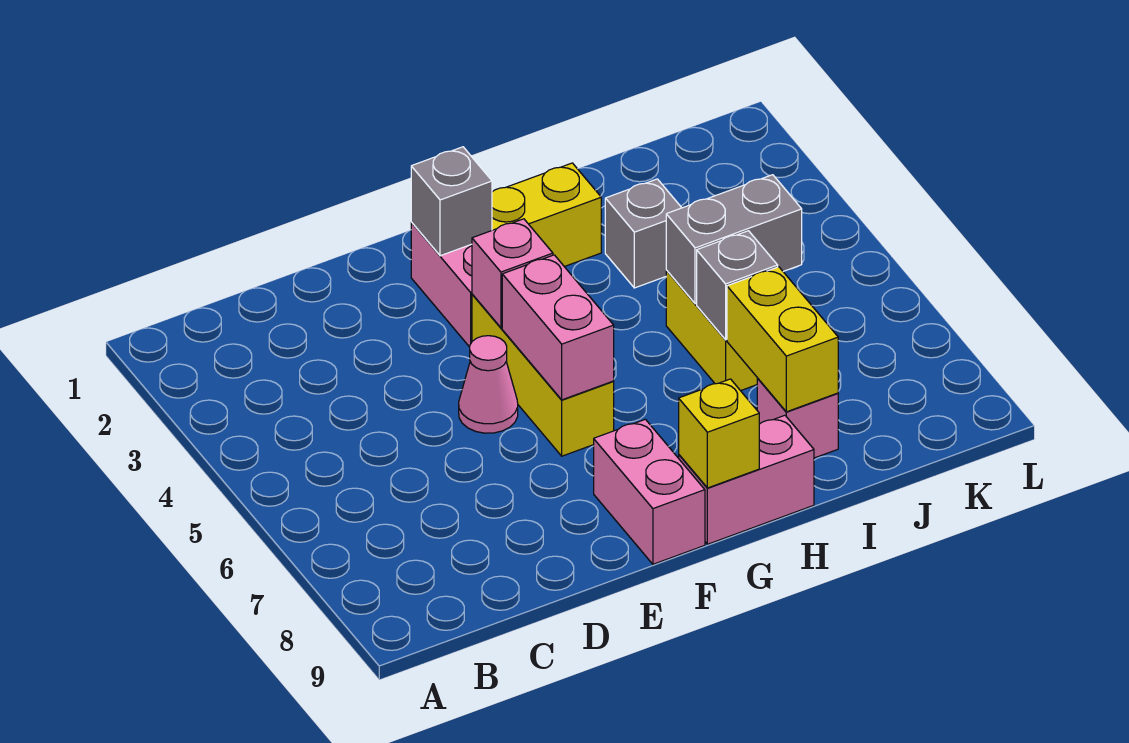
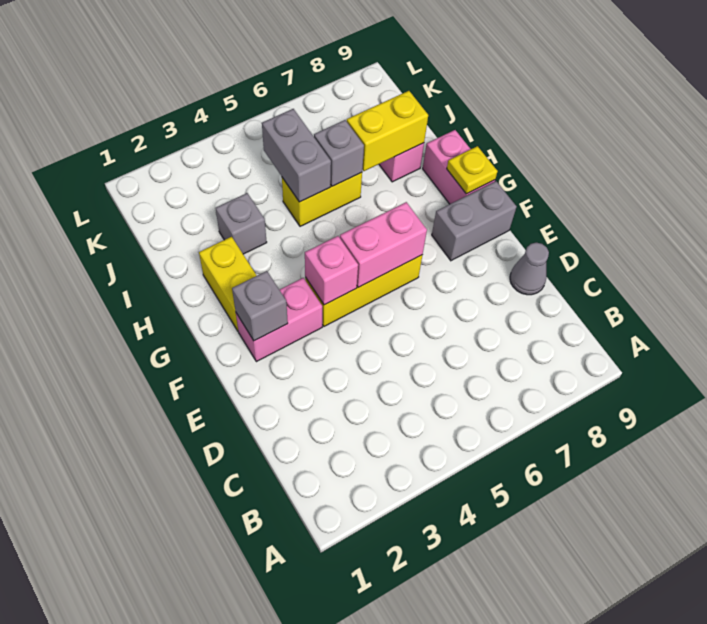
none -> grey cone D9 level 1
pink cone E5 level 1 -> none
pink brick F8:F9 level 1 -> grey brick F8:F9 level 1
yellow brick G9 level 2 -> yellow plate G9 level 2

